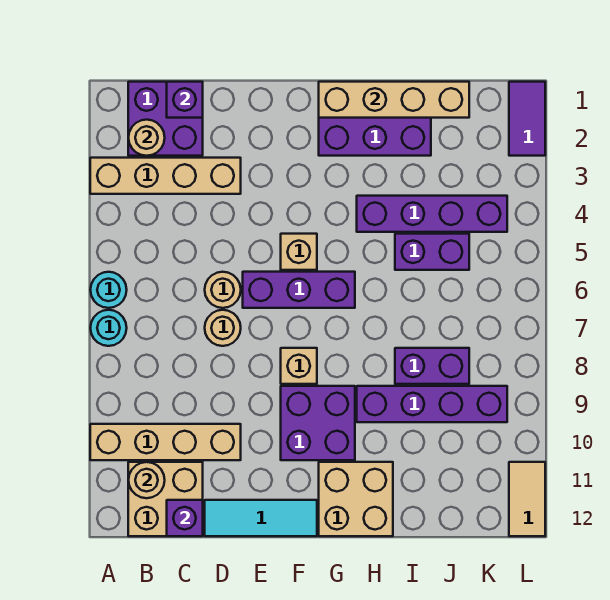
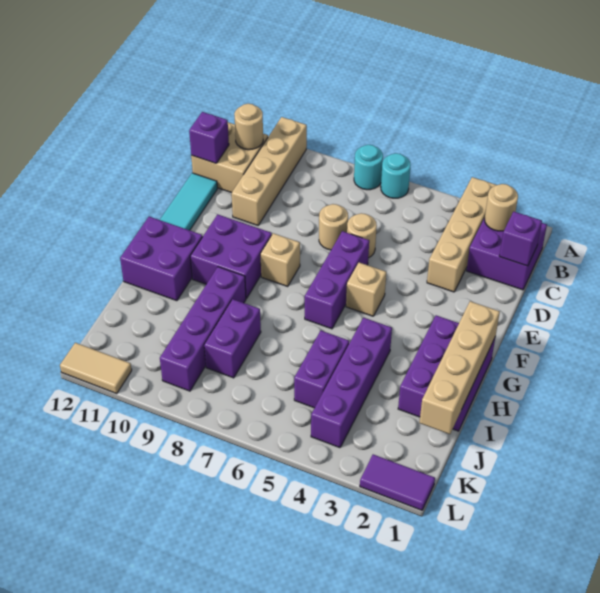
tan brick G11:H12 level 1 -> purple brick G11:H12 level 1

